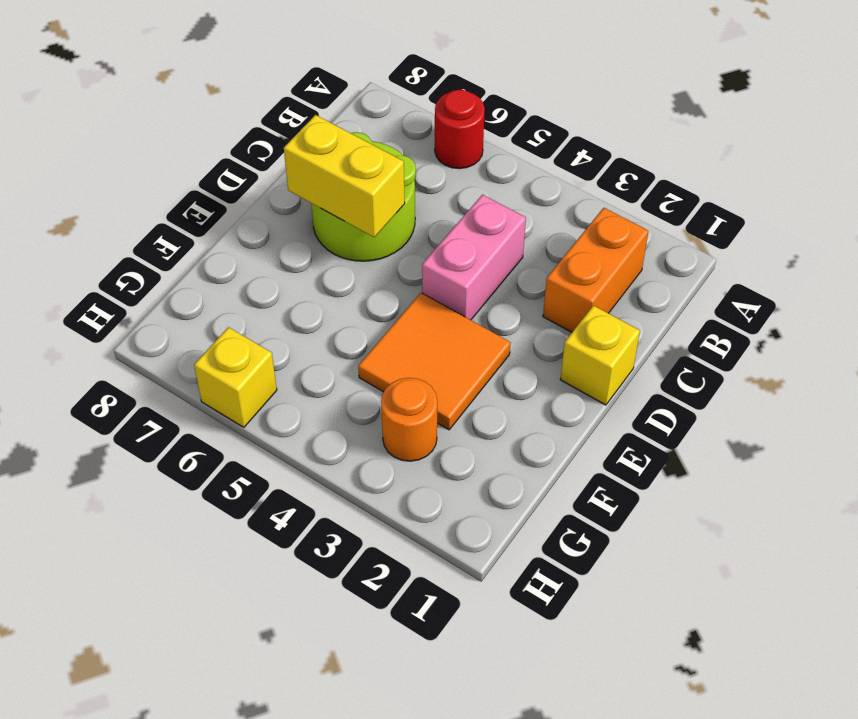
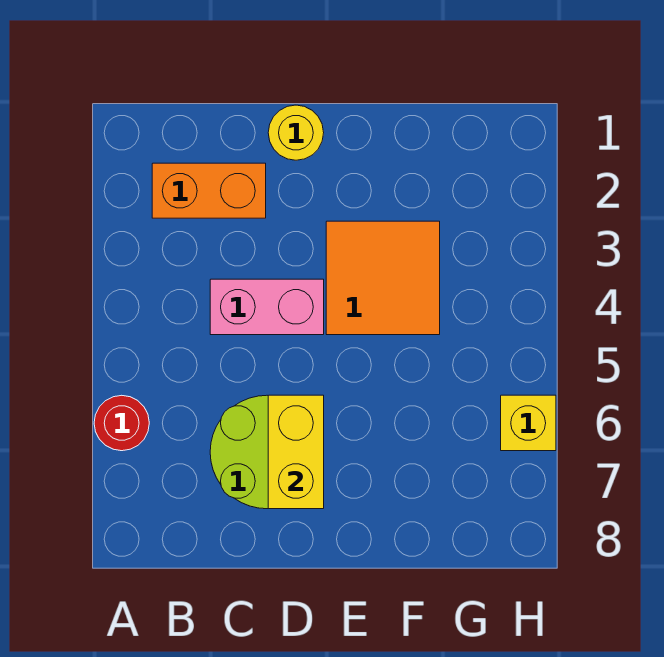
yellow brick D1 level 1 -> yellow round brick D1 level 1
orange round brick G3 level 1 -> none

